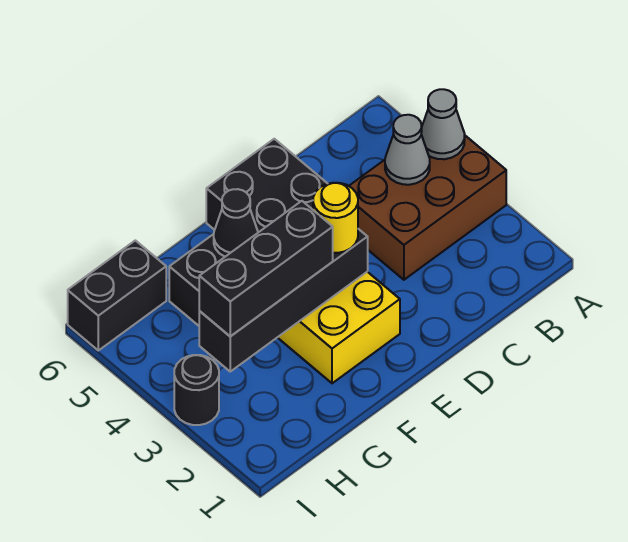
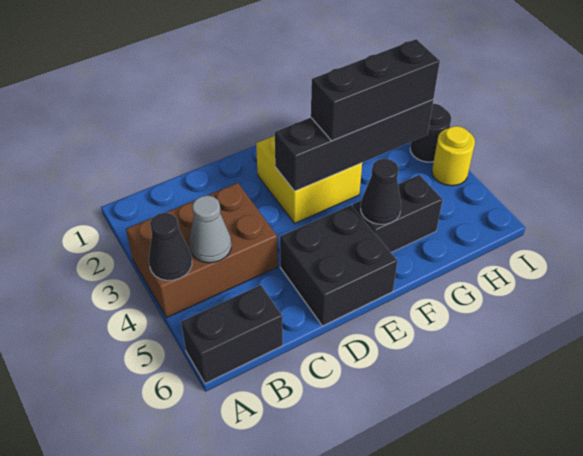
grey cone A4 level 2 -> black cone A4 level 2
yellow round brick E3 level 3 -> yellow round brick I4 level 1
black brick H6:I6 level 1 -> black brick A6:B6 level 1

